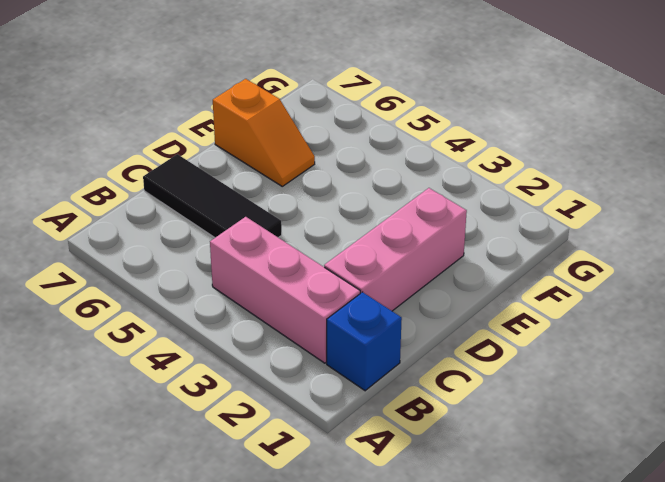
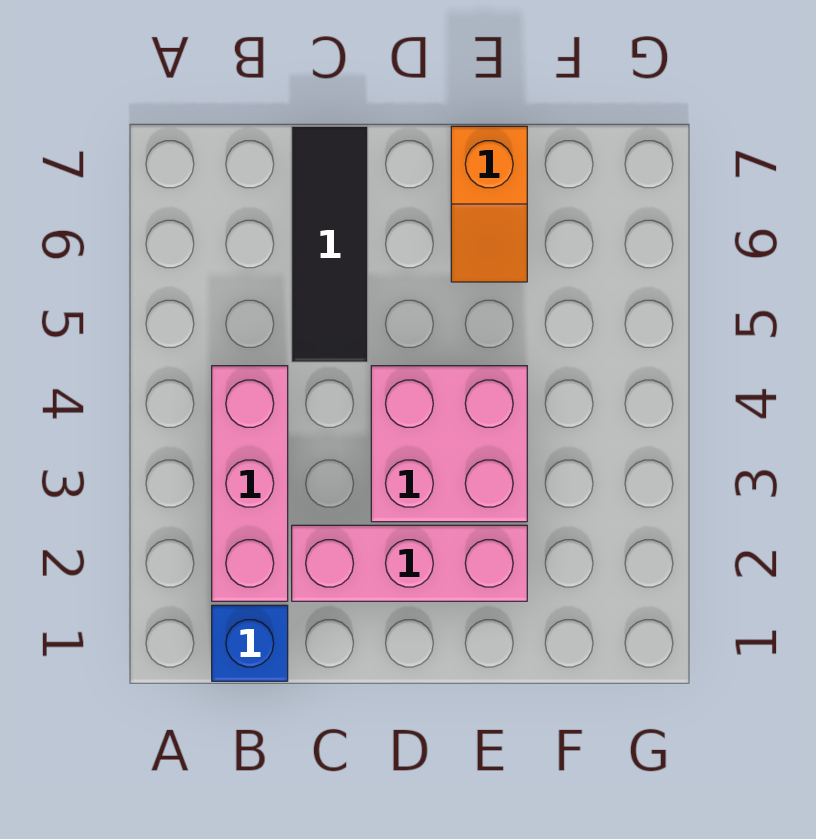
none -> pink brick D3:E4 level 1

